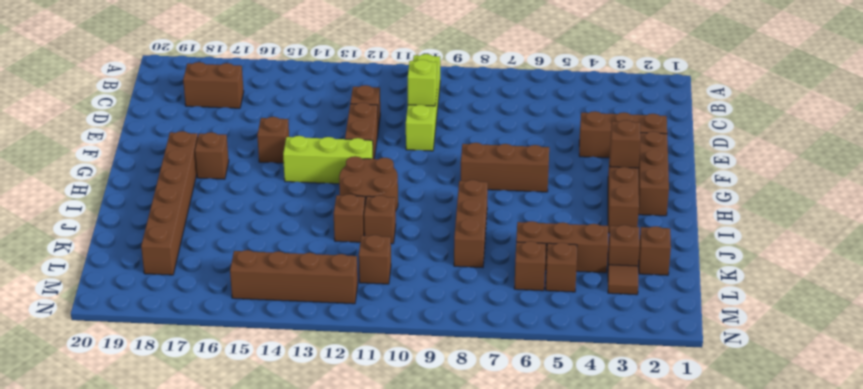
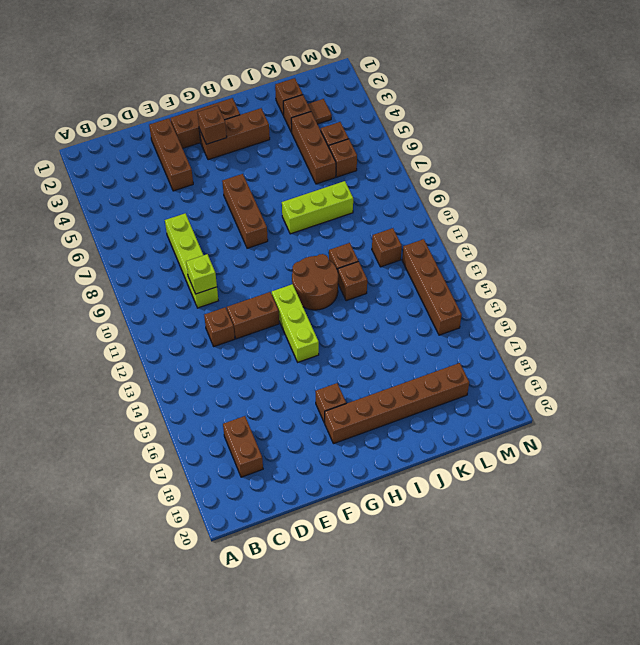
lime brick B10:E10 level 1 -> lime brick D7:D10 level 1
brown brick F15 level 1 -> none
brown brick I8:K8 level 1 -> lime brick I8:K8 level 1

